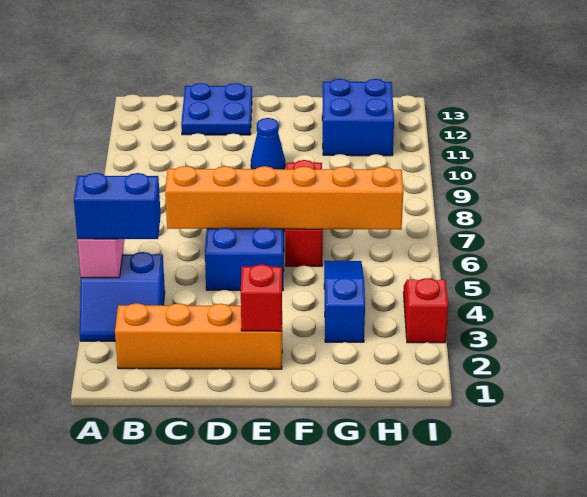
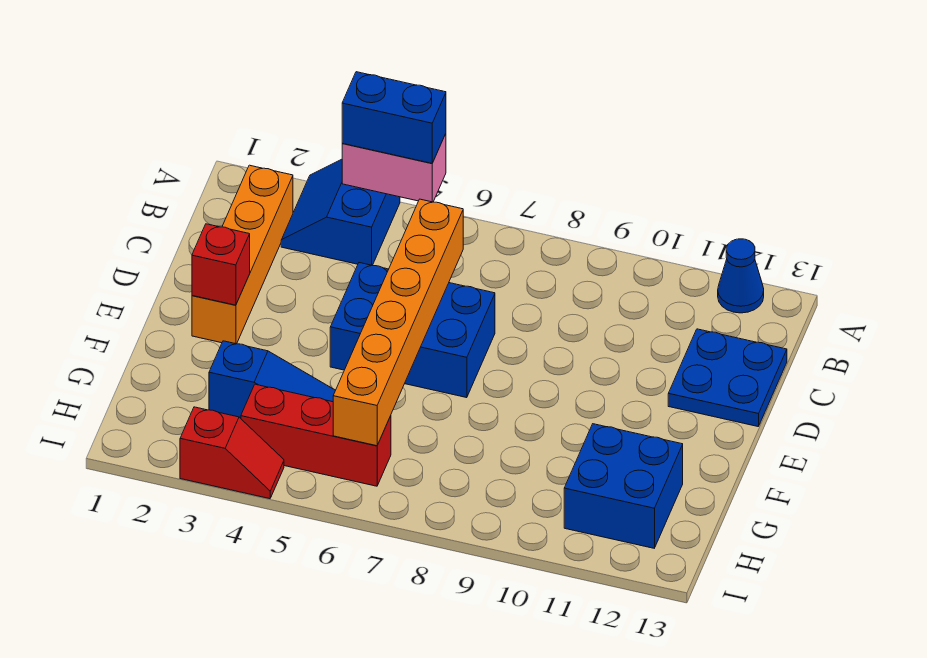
blue brick A4:B4 level 3 -> blue brick A4:A5 level 3
blue cone E10 level 1 -> blue cone A12 level 1
red brick F6:F8 level 1 -> red brick H4:H6 level 1

